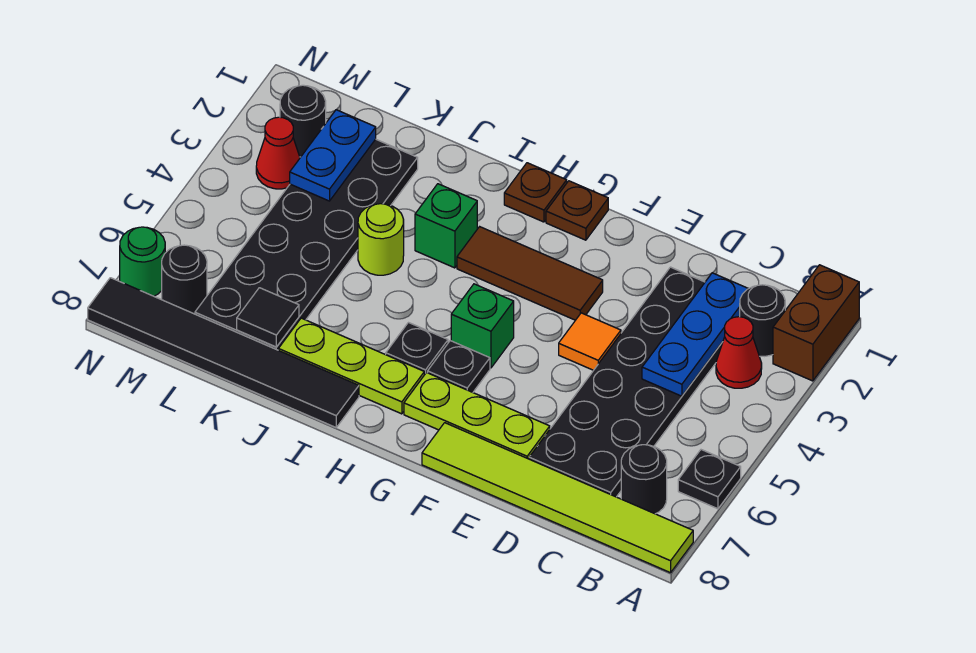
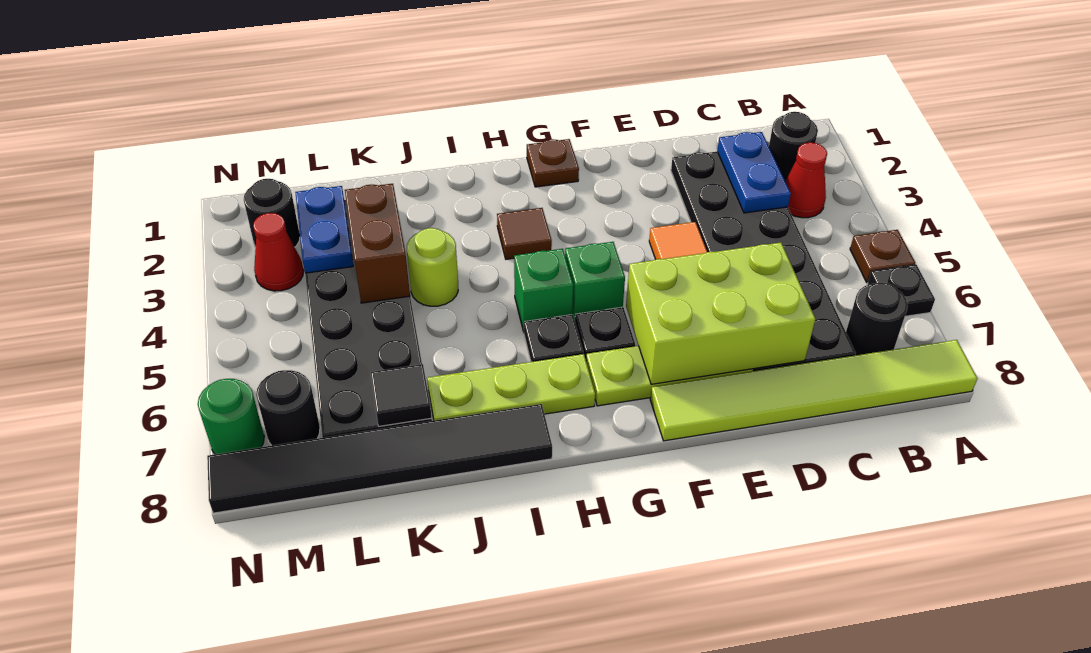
brown brick A1:A2 level 1 -> brown brick K3:K4 level 2
blue plate C2:C4 level 2 -> blue plate C2:C3 level 2
none -> lime brick D6:F7 level 2
brown tile F3:H3 level 1 -> brown tile H3 level 1
brown plate H1 level 1 -> brown plate A5 level 1
green brick I3 level 1 -> green brick H5 level 1

